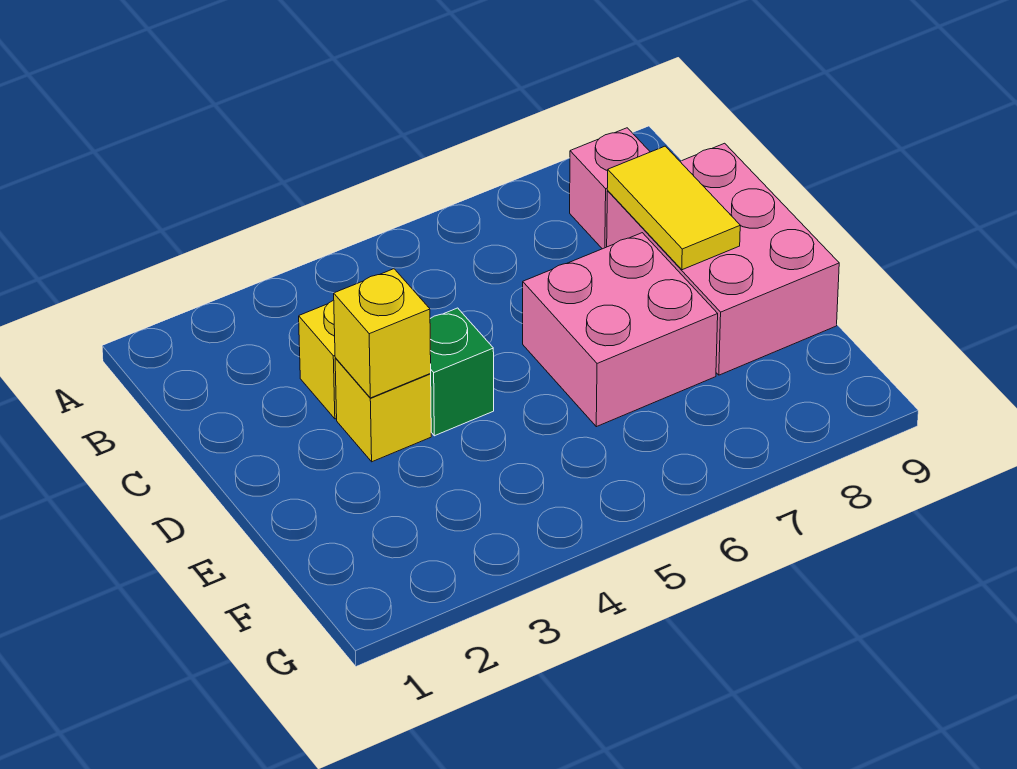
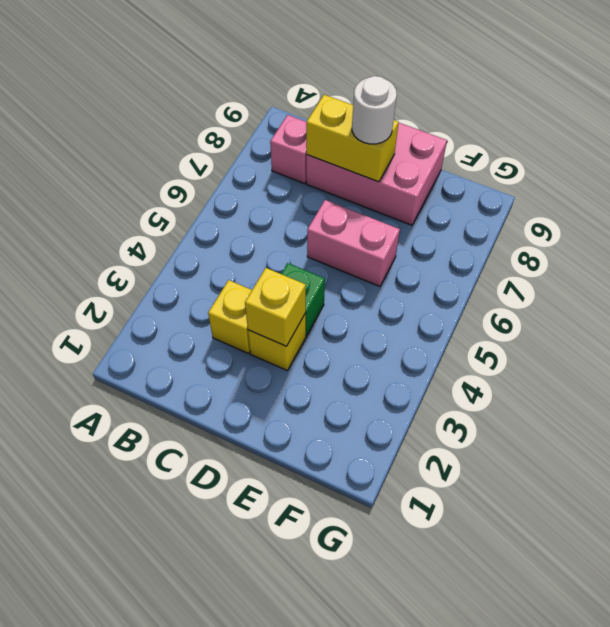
yellow tile C8:D8 level 2 -> yellow brick C8:D8 level 2
pink brick D6:E7 level 1 -> pink brick D6:E6 level 1
none -> white round brick D8 level 3

